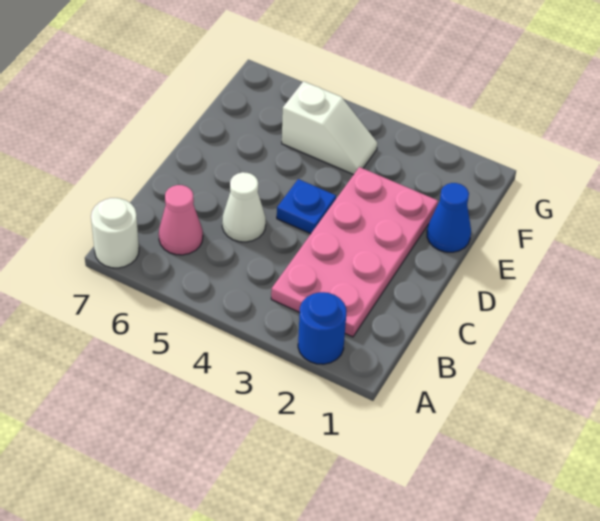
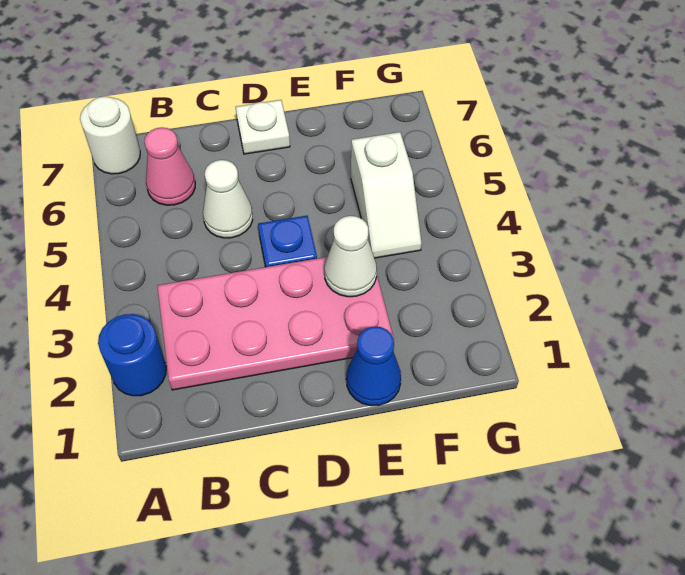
none -> white plate D7 level 1
none -> white cone E3 level 2

